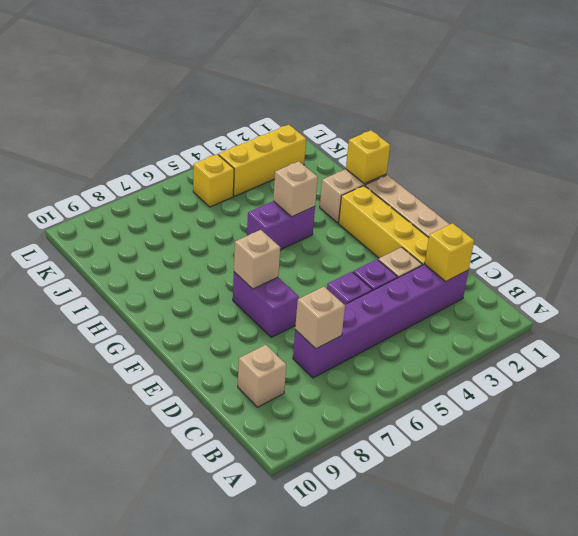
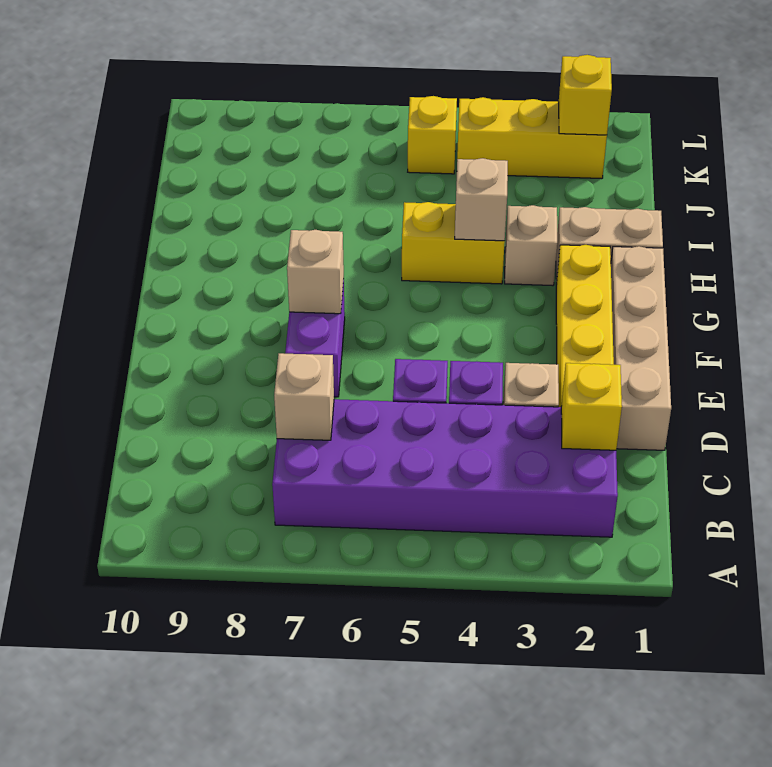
purple brick C2:C7 level 1 -> purple brick B2:C7 level 1
tan brick C9 level 1 -> tan brick H3 level 1
yellow brick H1 level 2 -> yellow brick K2 level 2
purple brick H4:H5 level 1 -> yellow brick H4:H5 level 1

